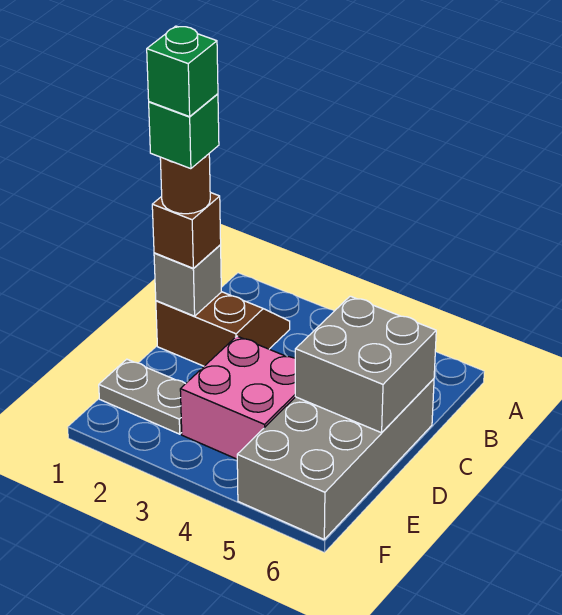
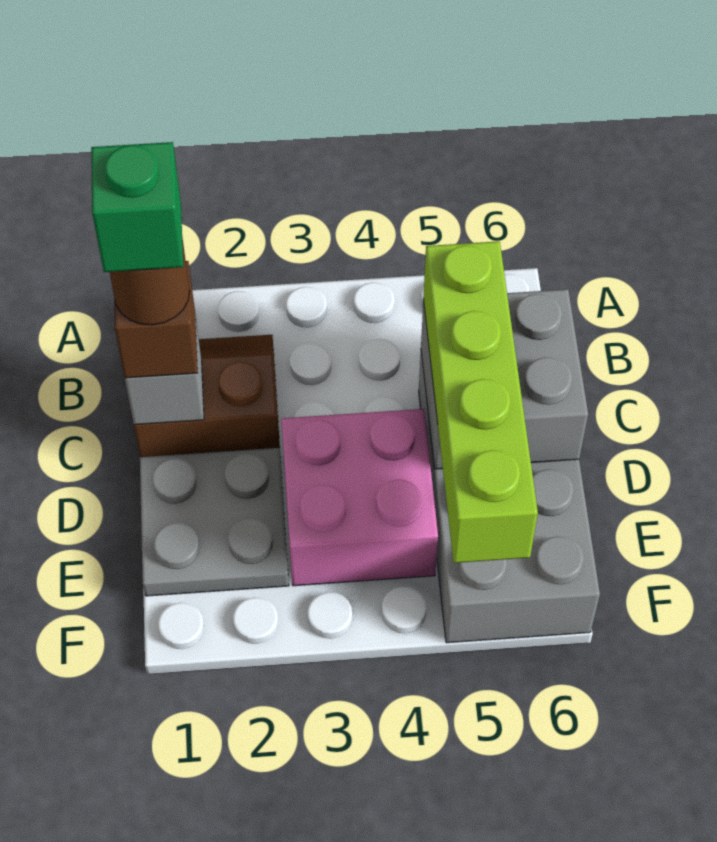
green brick C1 level 6 -> none
none -> lime brick C5:F5 level 3
grey plate E1:E2 level 1 -> grey plate D1:E2 level 1

